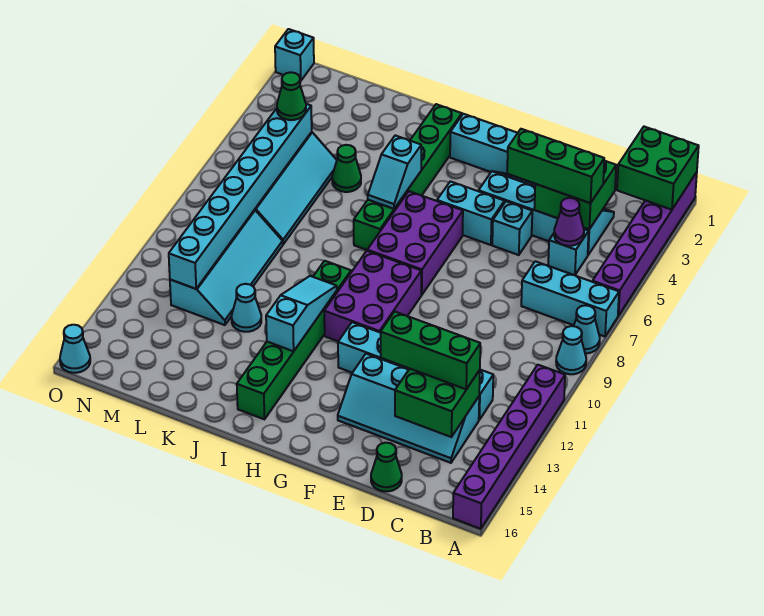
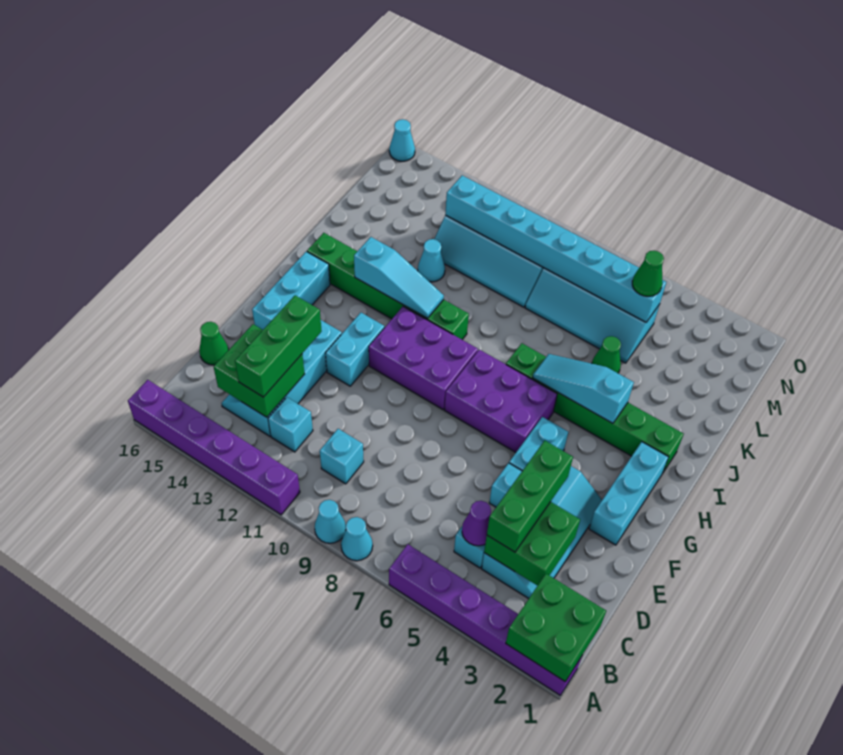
cyan brick A7:C7 level 1 -> cyan brick F15:H15 level 1
cyan slope I5:I6 level 2 top 5 -> cyan slope I4:I6 level 2 top 4
cyan brick O1 level 1 -> cyan brick C10 level 1

